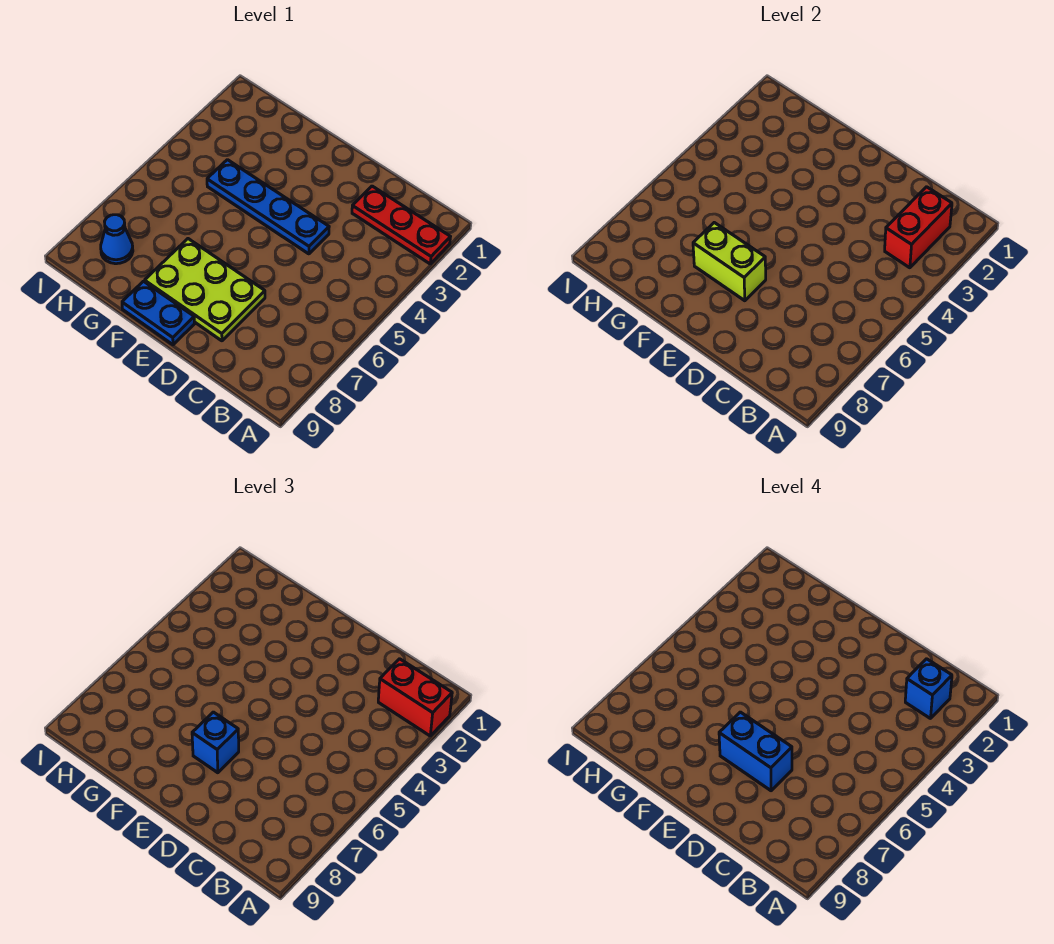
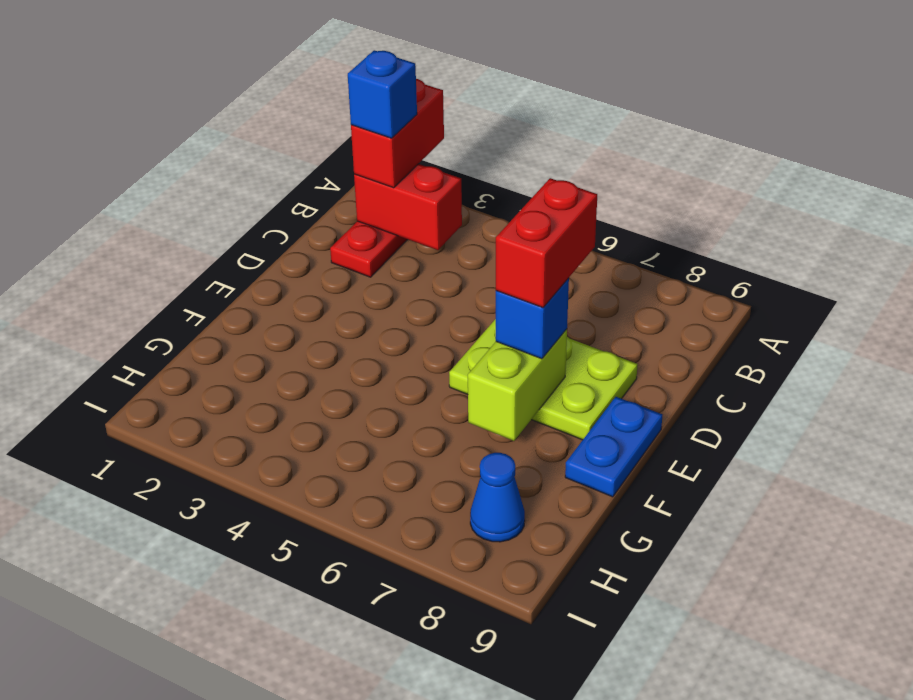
blue plate D4:G4 level 1 -> none
lime plate D7:F8 level 1 -> lime plate D6:E8 level 1
blue brick D7:E7 level 4 -> red brick D7:E7 level 4

